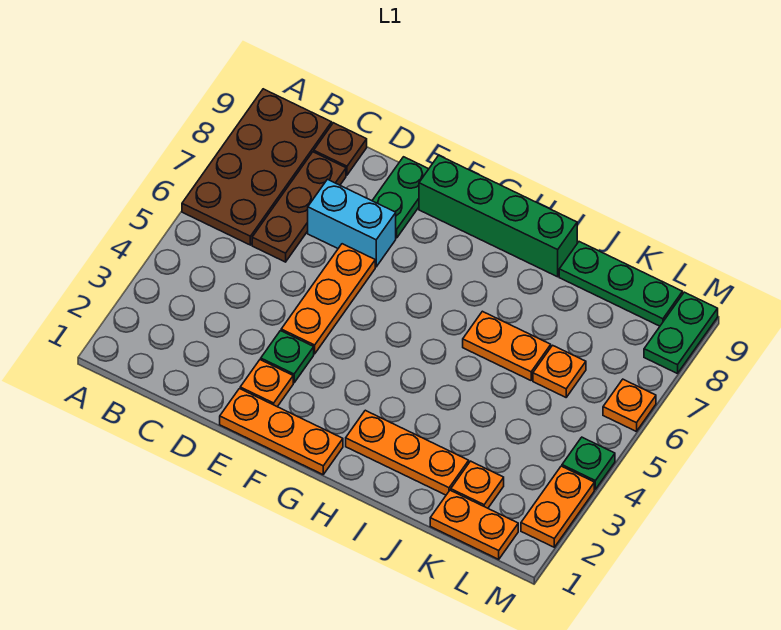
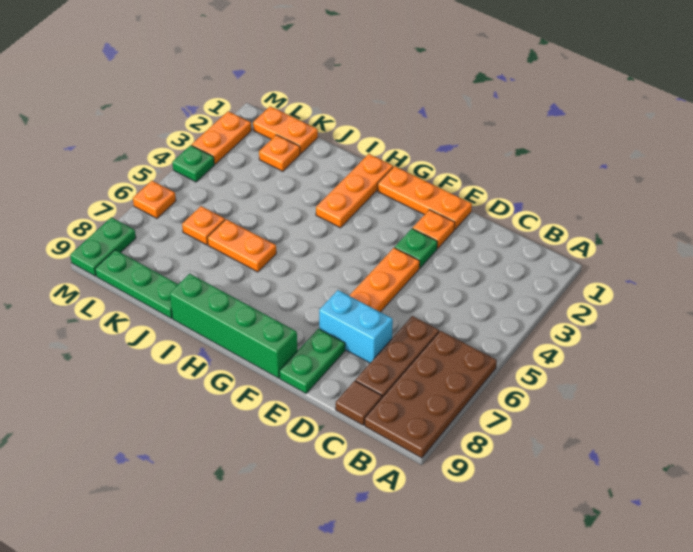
brown plate C9 level 1 -> brown tile C9 level 1
orange plate H2:J2 level 1 -> orange plate H1:H3 level 1

